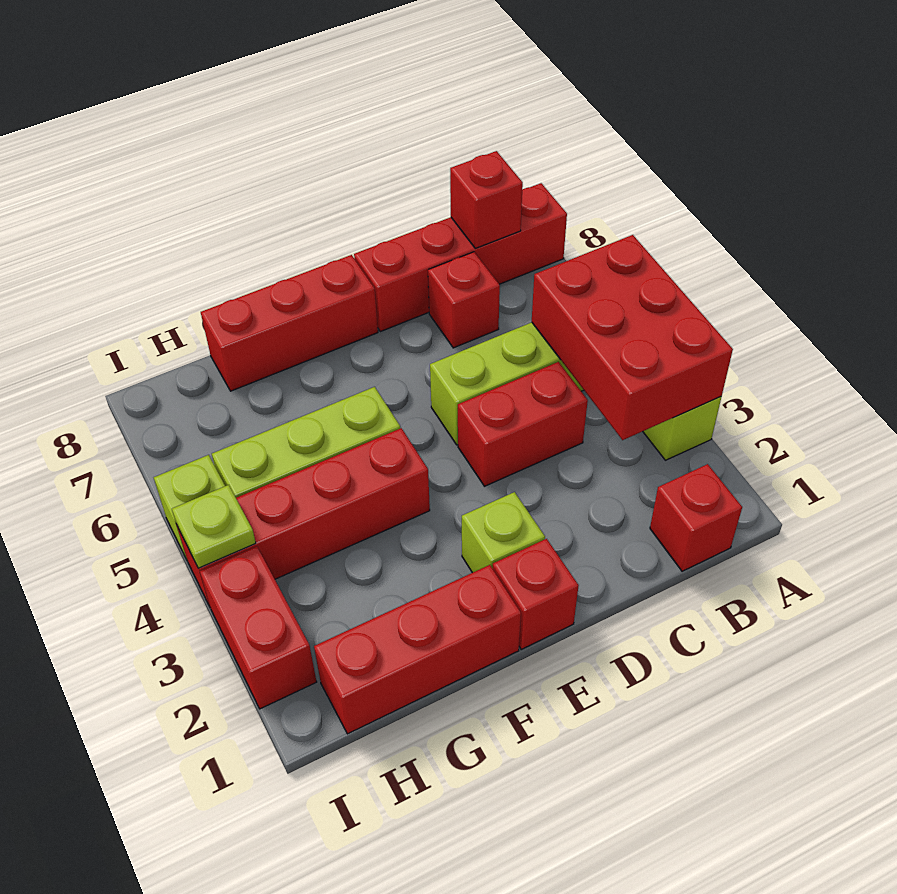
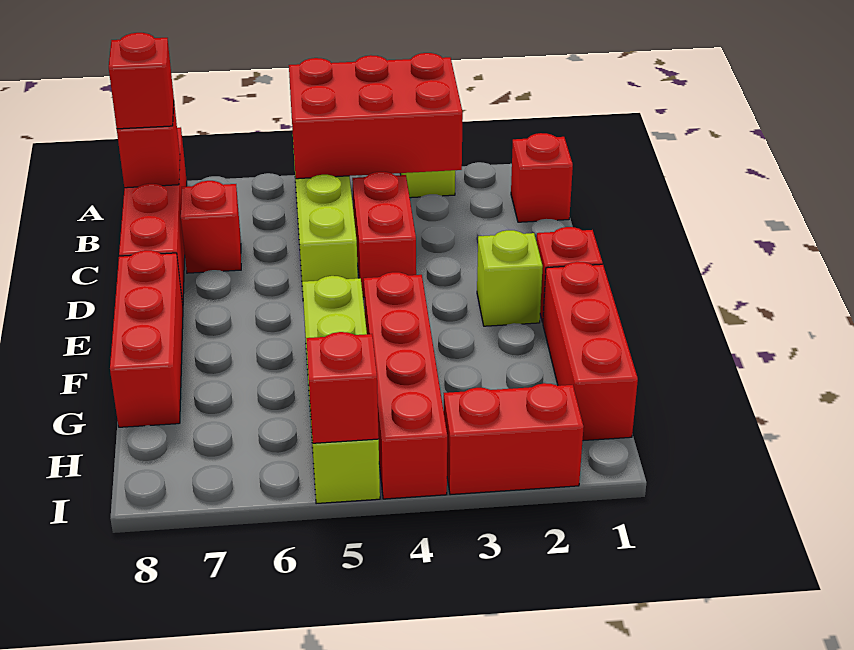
none -> red brick B8 level 3
lime plate I4 level 2 -> none
none -> red brick I5 level 2

